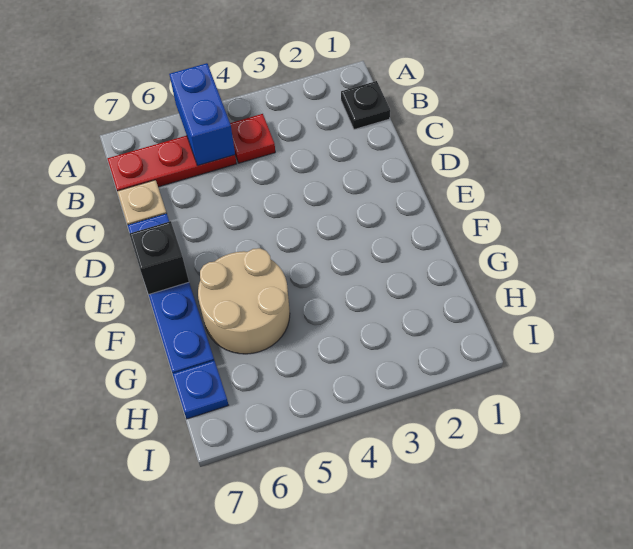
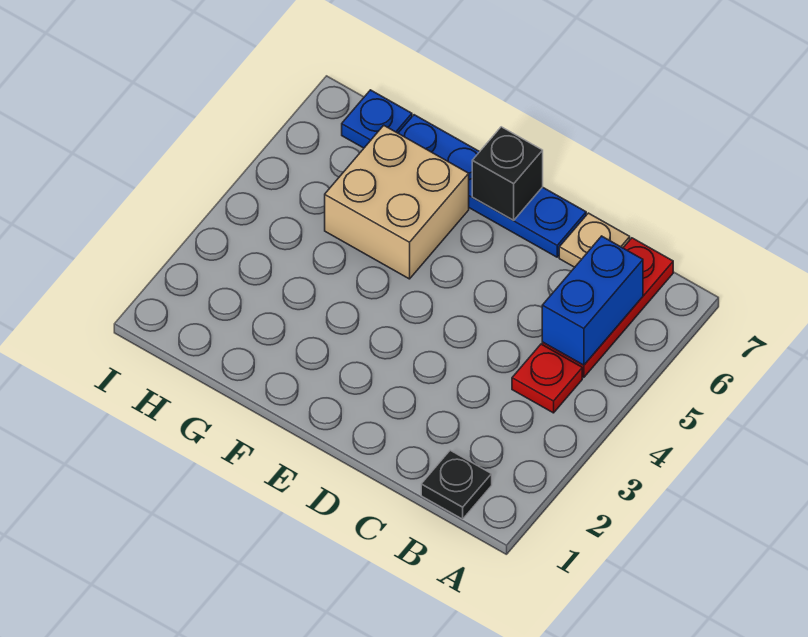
blue brick A5:B5 level 2 -> blue brick B5:B6 level 2
tan round brick F5:G6 level 1 -> tan brick F5:G6 level 1

